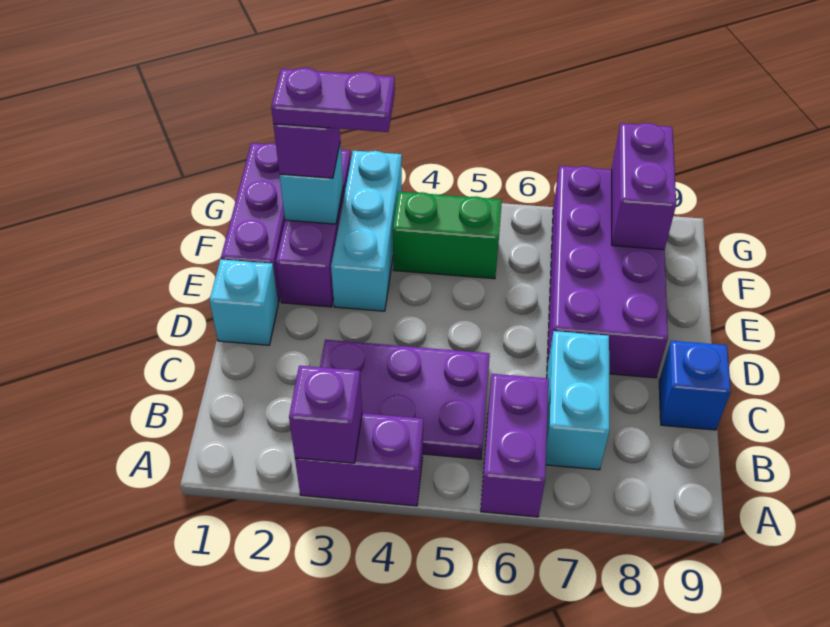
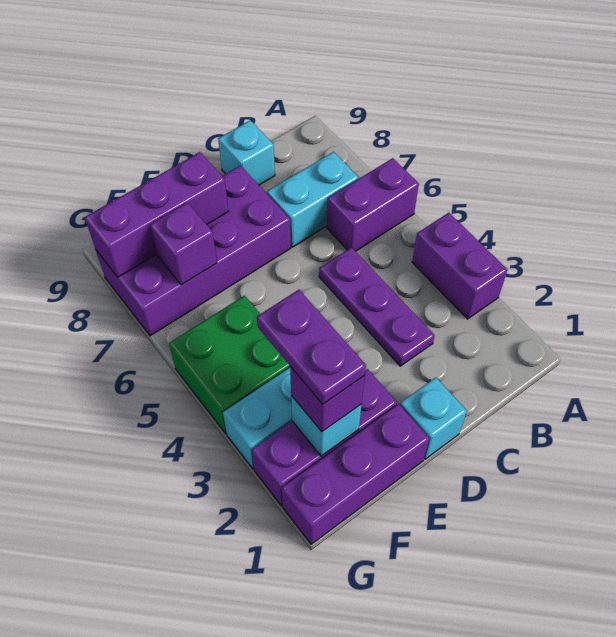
purple brick A3 level 2 -> purple brick F7 level 2
purple plate B3:C5 level 1 -> purple plate C3:C5 level 1
blue brick C9 level 1 -> cyan brick C9 level 1
green brick F4:F5 level 1 -> green brick F4:G5 level 1
purple brick F8:G8 level 2 -> purple brick E8:G8 level 2

